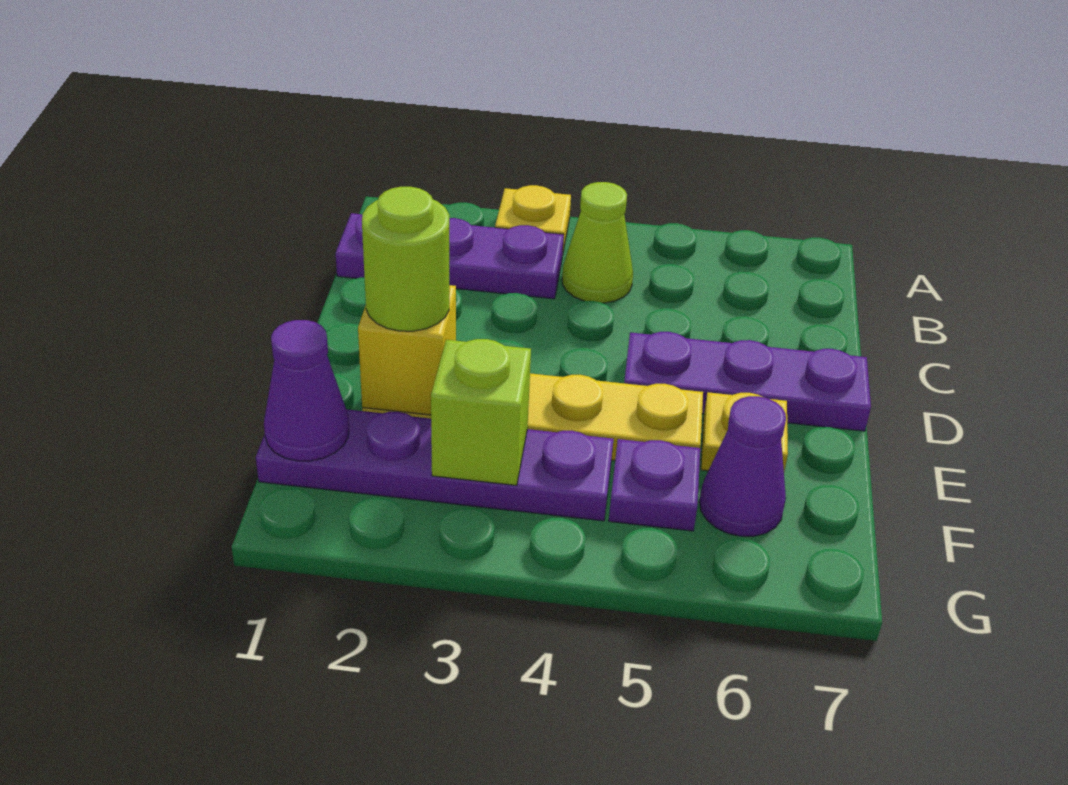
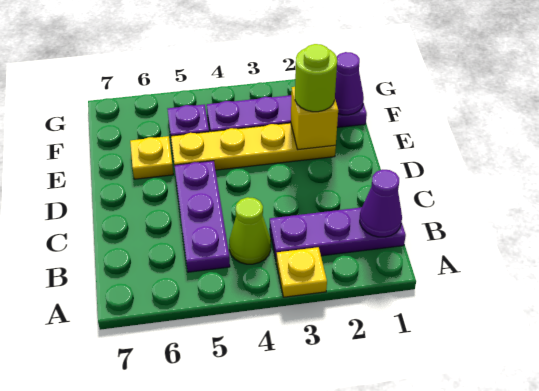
purple plate D5:D7 level 1 -> purple plate B5:D5 level 1
lime brick F3 level 2 -> none
purple cone F6 level 1 -> purple cone B1 level 2

